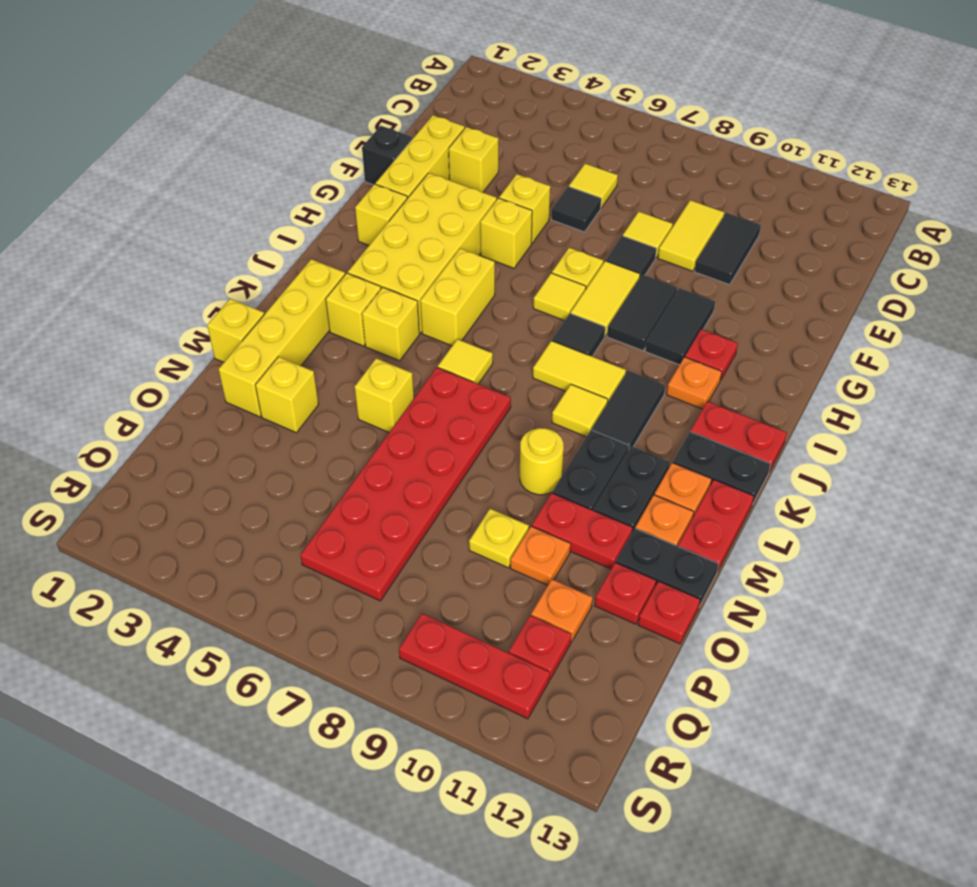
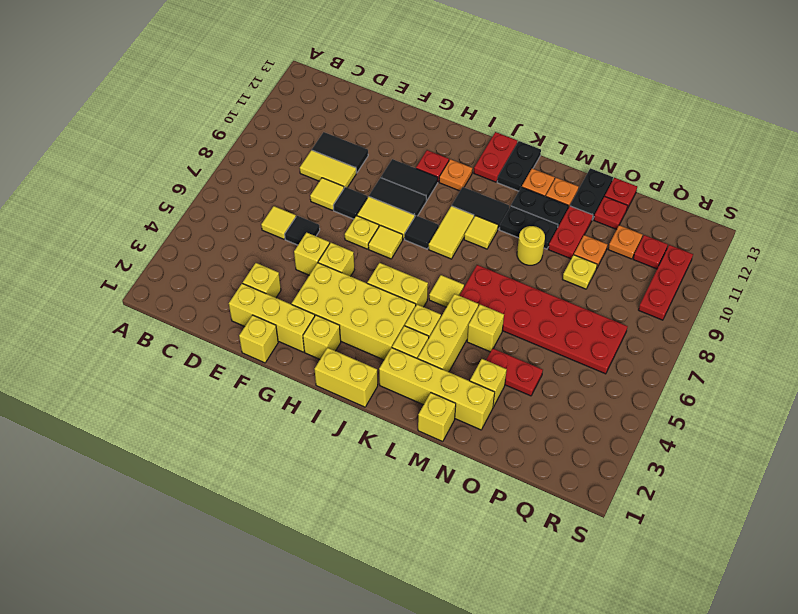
black brick F1 level 1 -> yellow brick F1 level 1
none -> yellow brick I1:J1 level 1
none -> yellow brick L3:L5 level 1
red plate L13:M13 level 1 -> red plate N4:O4 level 1

